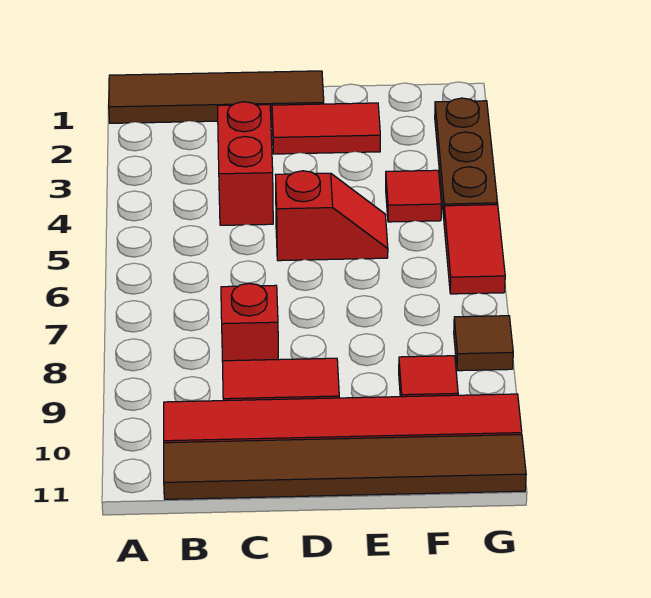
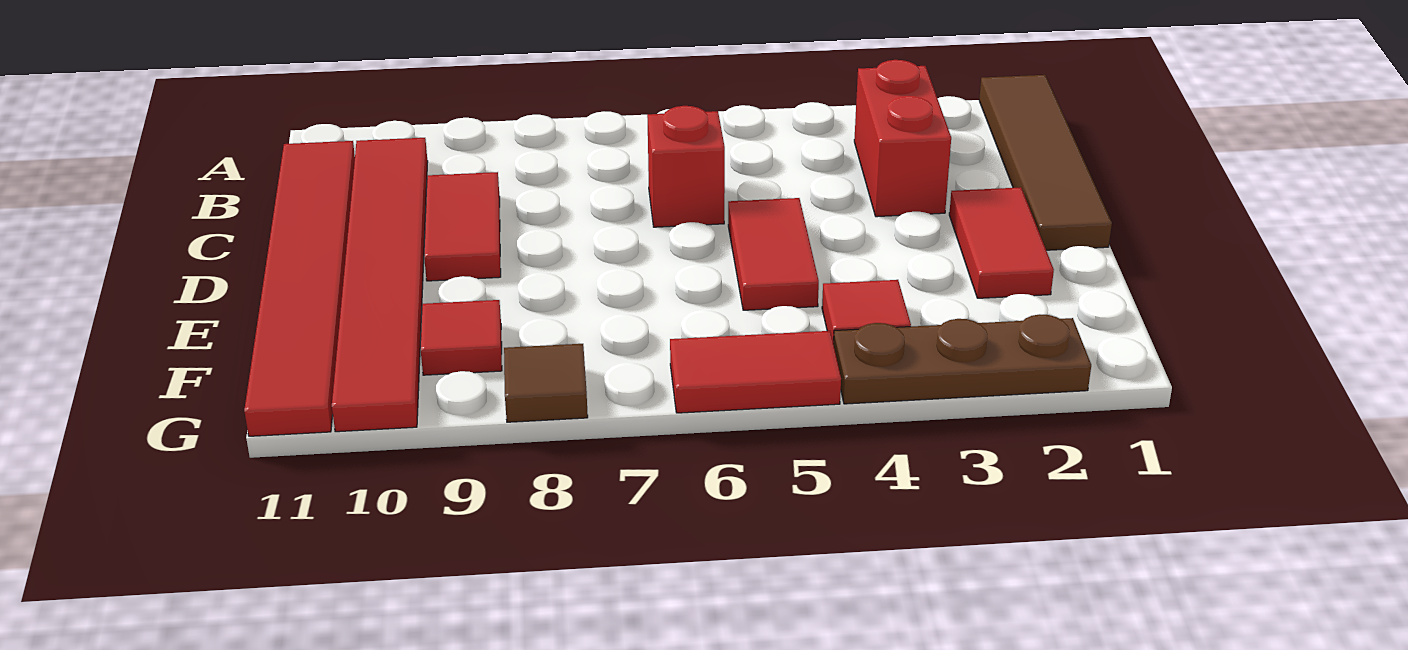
brown tile B11:G11 level 1 -> red tile B11:G11 level 1
red brick C3:C4 level 1 -> red brick B3:C3 level 1
red brick C8 level 1 -> red brick C6 level 1
red slope D5:E5 level 1 top D -> red tile D5:E5 level 1

